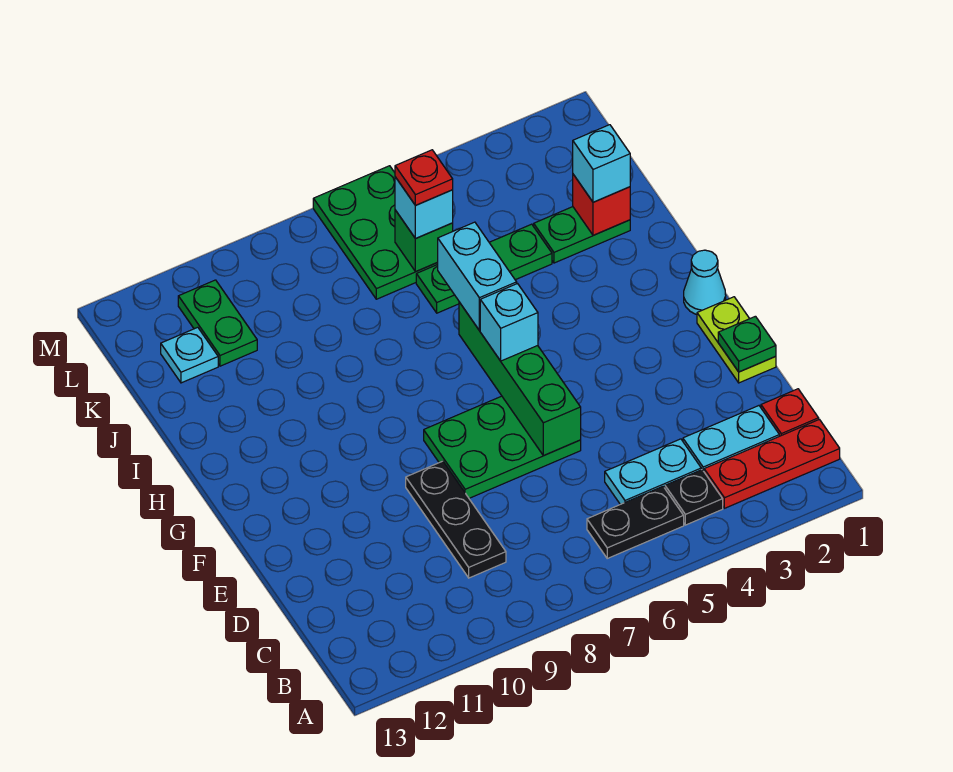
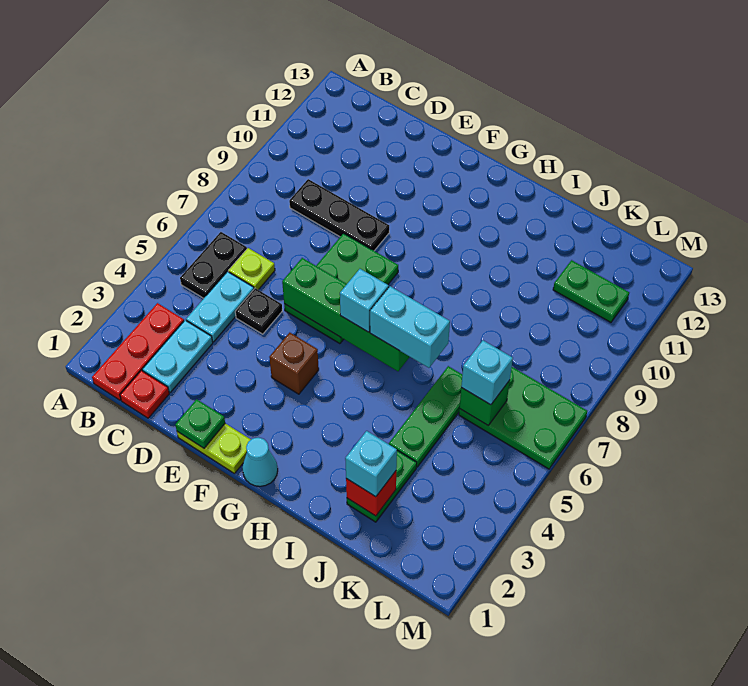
black plate B4 level 1 -> black plate D5 level 1
none -> lime plate C6 level 1
none -> brown brick F4 level 1
red plate K6 level 4 -> none
cyan plate K12 level 1 -> none

